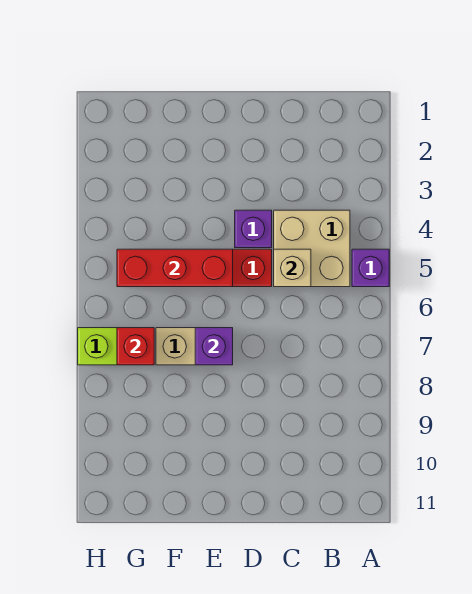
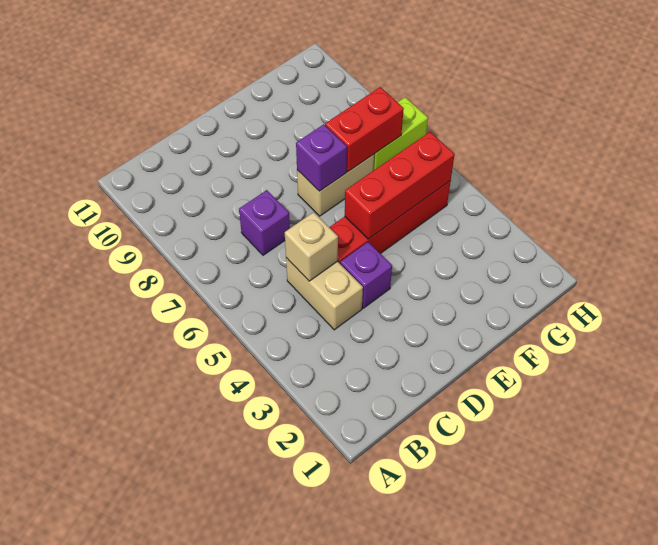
purple brick A5 level 1 -> purple brick C7 level 1
tan brick B4:C5 level 1 -> tan brick C4:C5 level 1
red brick G7 level 2 -> red brick F7:G7 level 2

